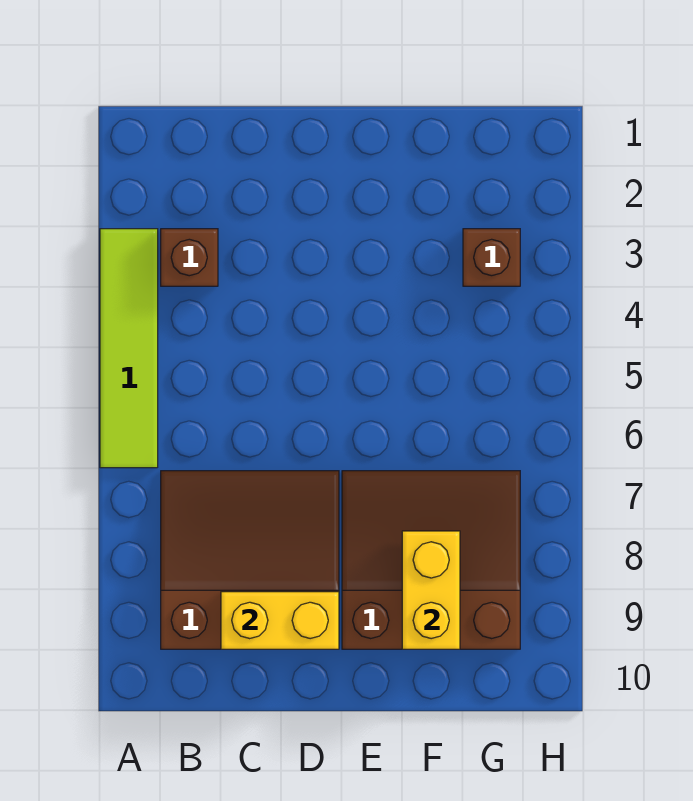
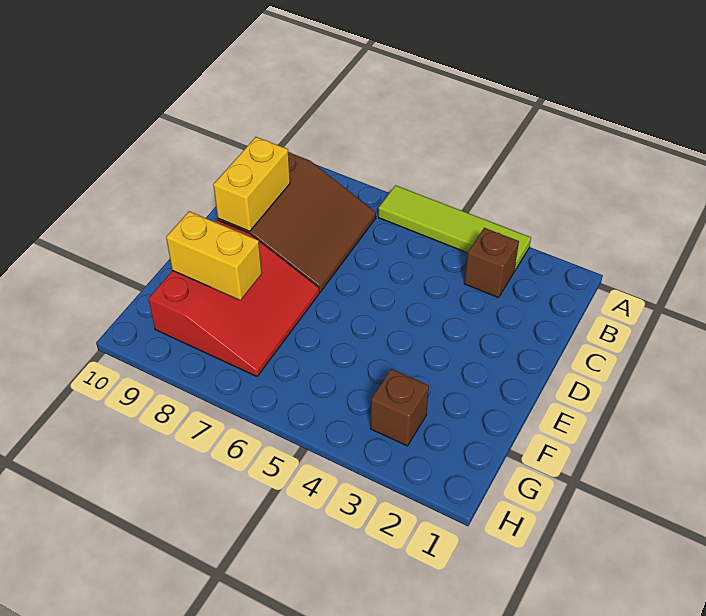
brown slope E7:G9 level 1 top 9 -> red slope E7:G9 level 1 top 9

